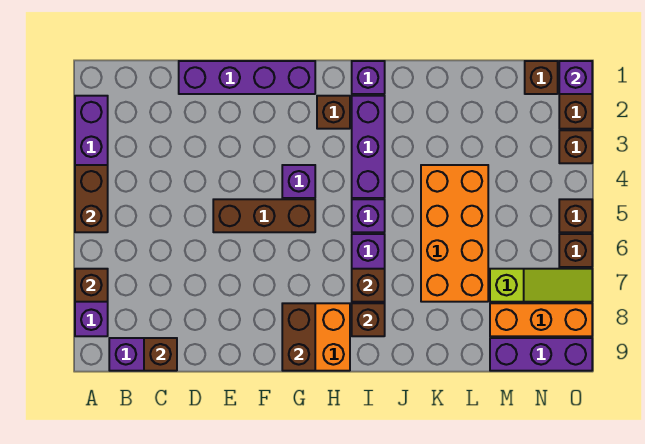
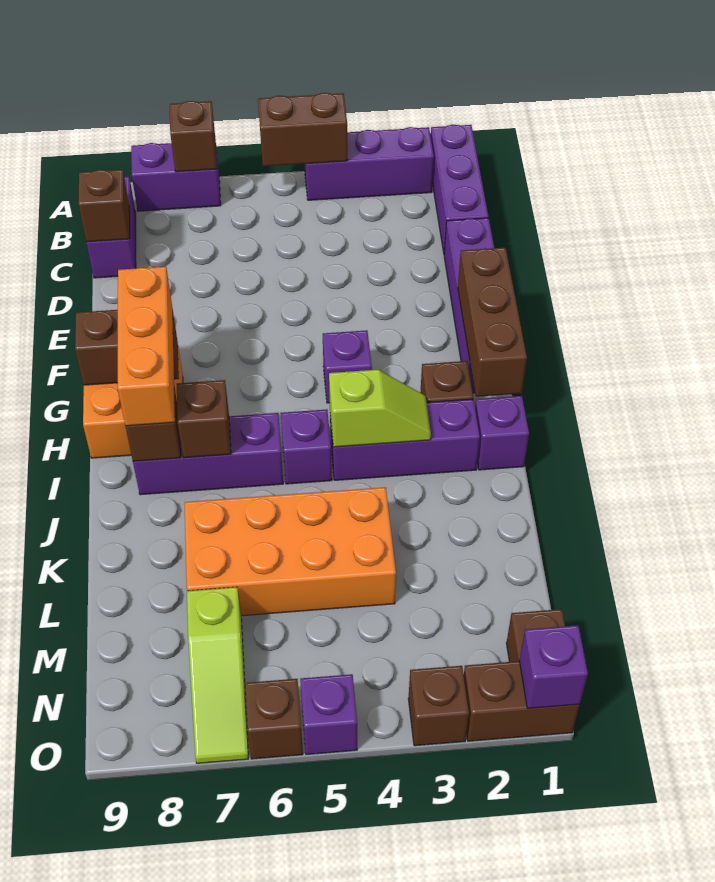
brown brick E5:G5 level 1 -> brown brick F1:H1 level 2
none -> lime slope I3:I4 level 2 top 4
orange brick M8:O8 level 1 -> orange brick G8:I8 level 3
purple brick M9:O9 level 1 -> purple brick A1:C1 level 1
brown brick O5 level 1 -> purple brick O5 level 1

